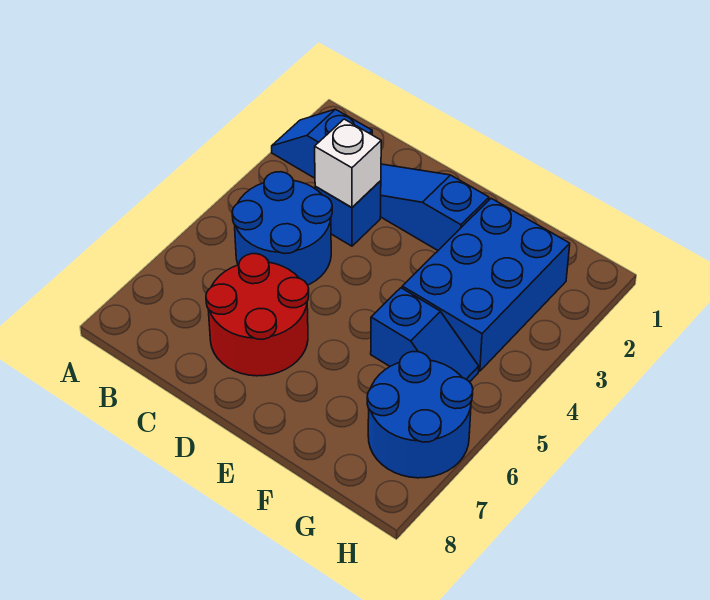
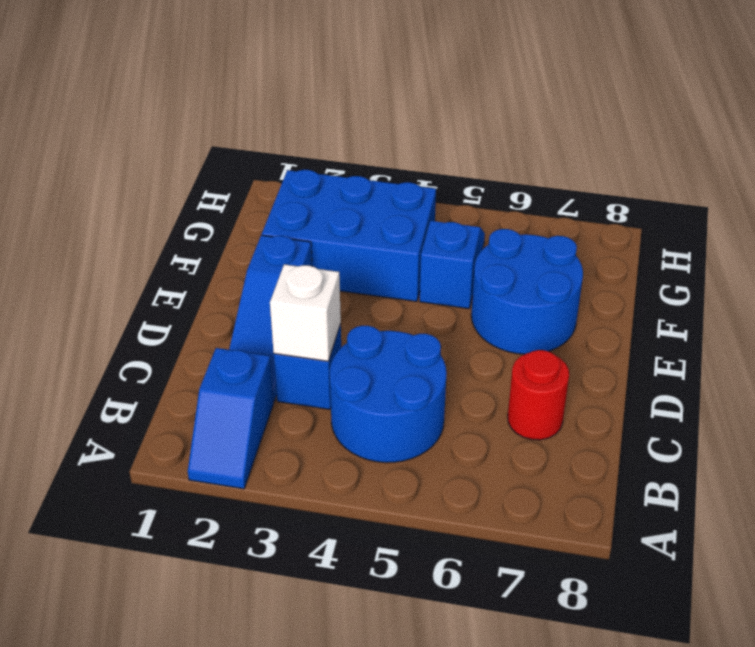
red round brick C6:D7 level 1 -> red round brick C7 level 1
blue round brick G6:H7 level 1 -> blue round brick E6:F7 level 1

